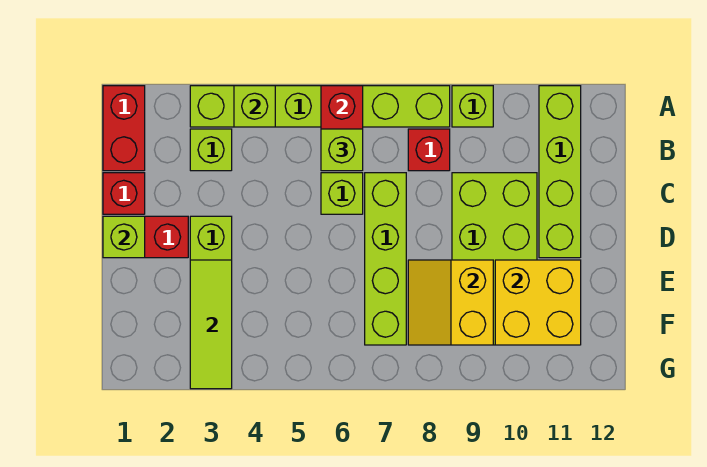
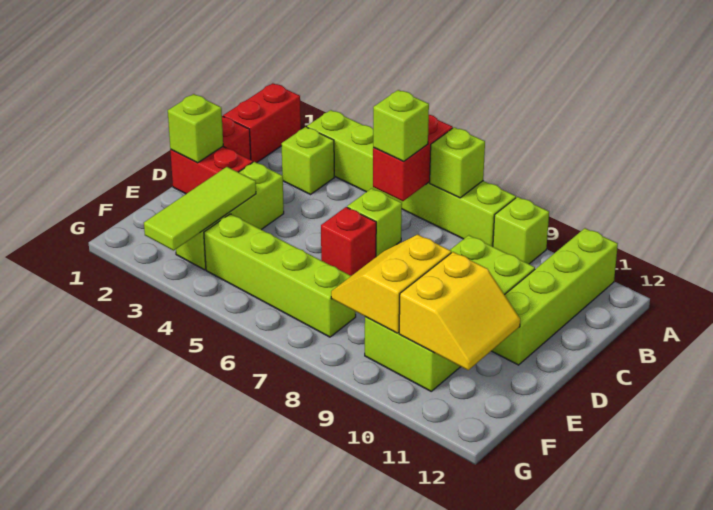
lime brick A4 level 2 -> lime brick A7 level 2
red brick B8 level 1 -> red brick D6 level 1
lime brick C7:F7 level 1 -> lime brick F4:F7 level 1
yellow brick E10:F11 level 2 -> yellow slope E10:F11 level 2 top 10

